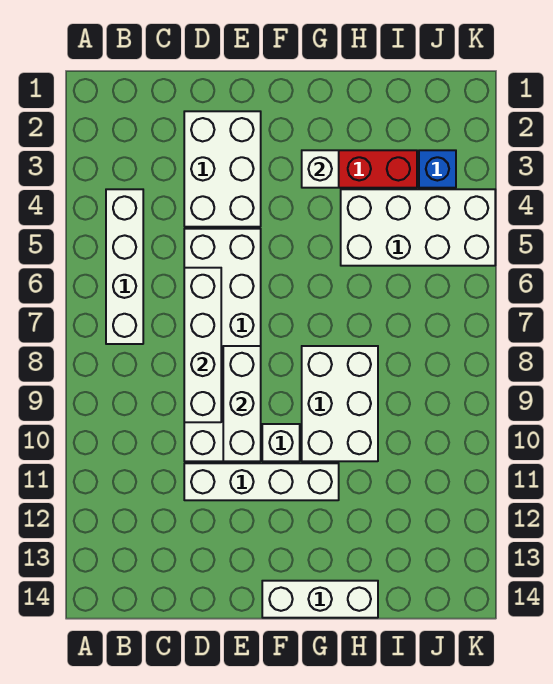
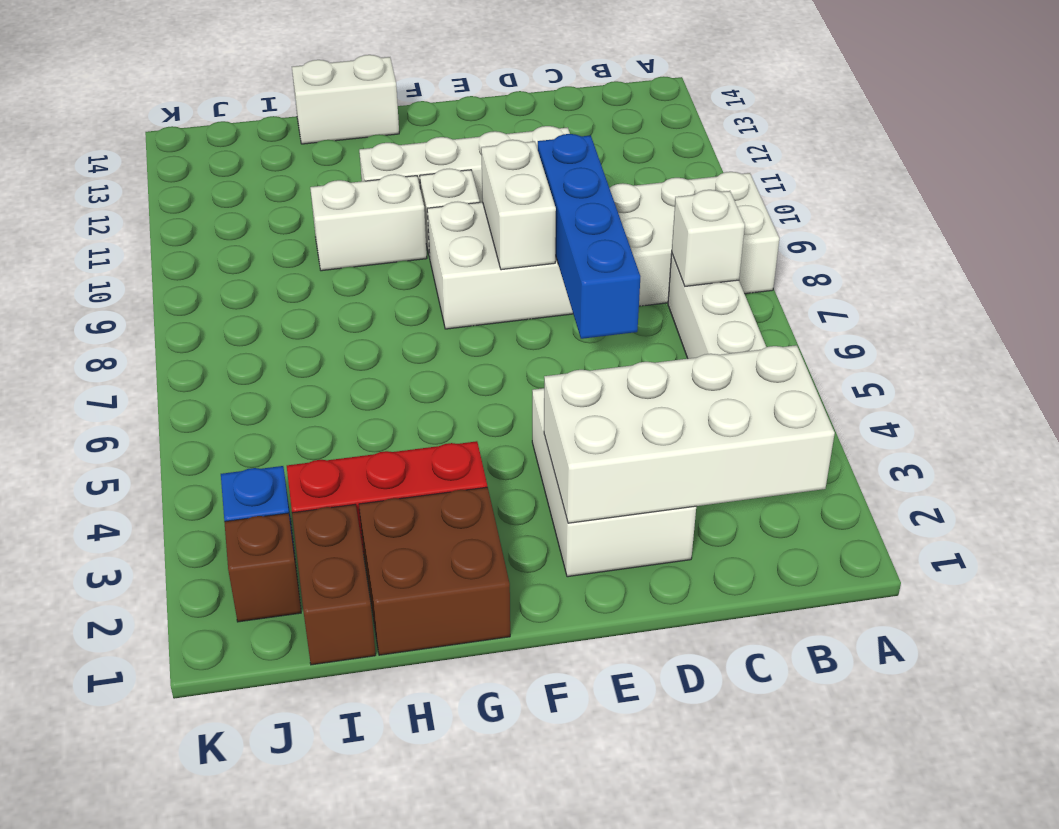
white brick D5:E10 level 1 -> white brick A8:F9 level 1
white brick D6:D9 level 2 -> blue brick D6:D9 level 2
white brick E8:E10 level 2 -> white brick E8:E9 level 2
white brick F14:H14 level 1 -> white brick G14:H14 level 1
none -> brown brick G1:H2 level 1
white brick G3 level 2 -> white brick B7 level 2
white brick G8:H10 level 1 -> white brick G10:H10 level 1
white brick H4:K5 level 1 -> white brick B2:E3 level 2
none -> brown brick I1:I2 level 1
none -> brown brick J2 level 1

